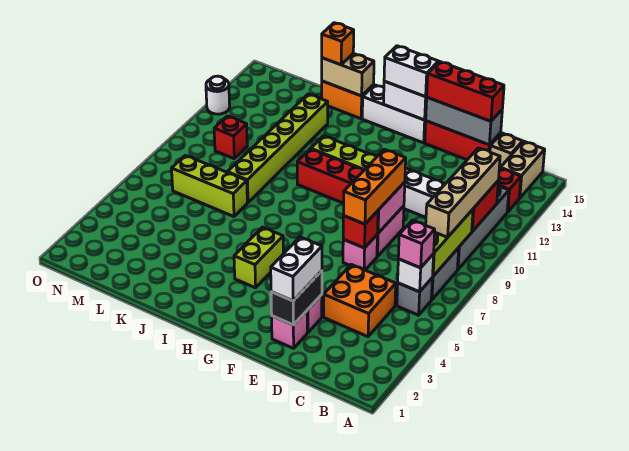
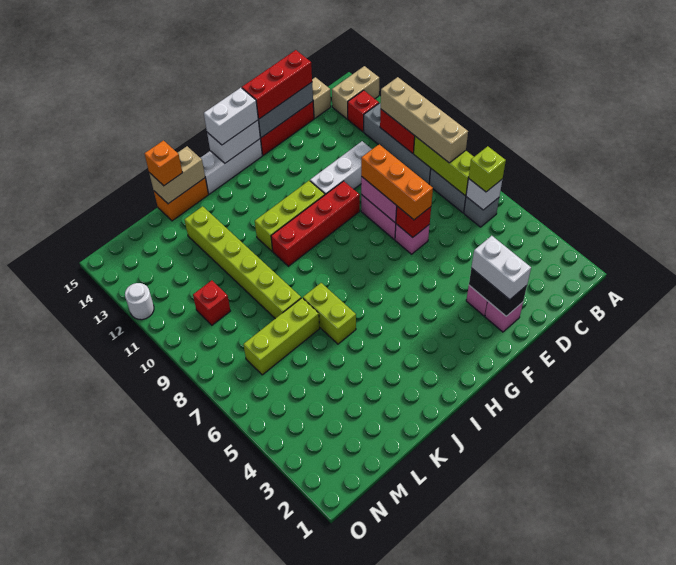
pink brick B6 level 3 -> lime brick B6 level 3
tan brick B14:B15 level 1 -> tan brick A14:B14 level 1
orange brick C4:D5 level 1 -> none
lime brick H4:H5 level 1 -> lime brick J6:J7 level 1

